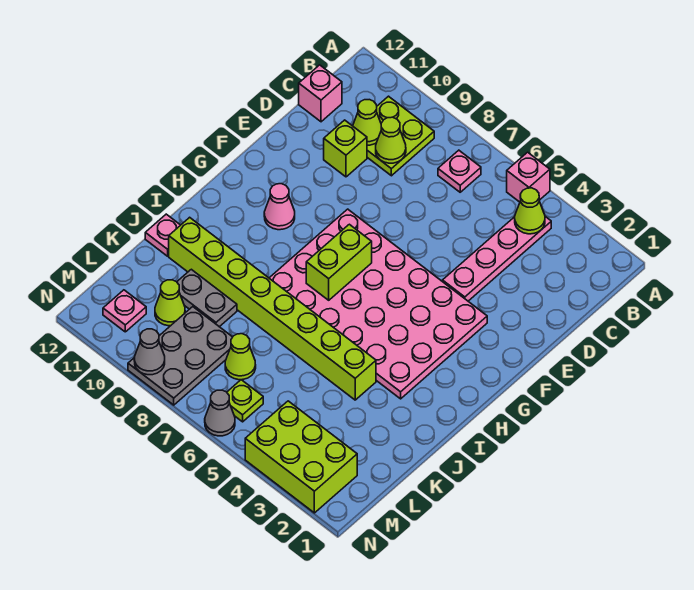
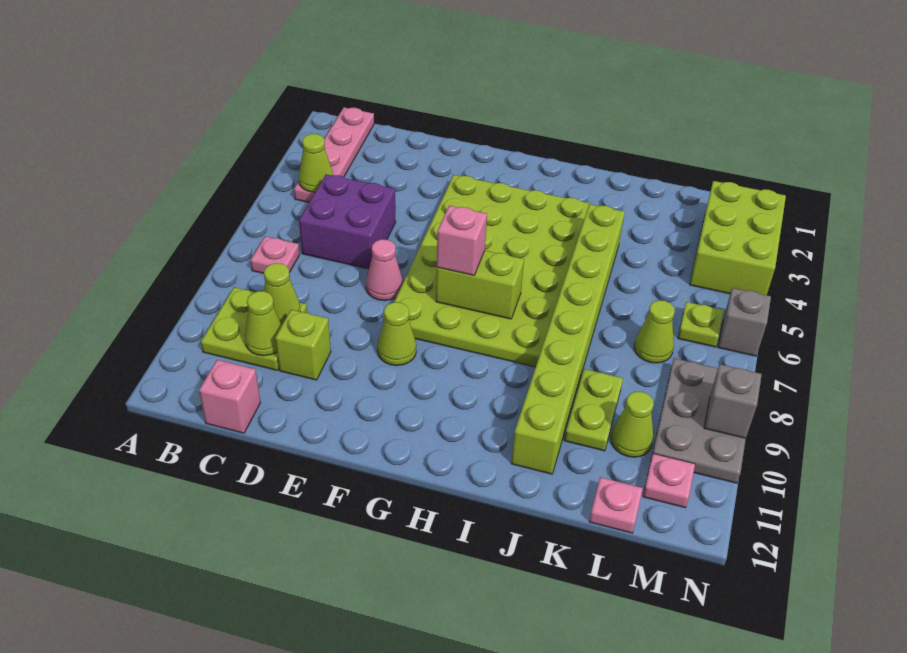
pink brick A5 level 1 -> pink brick G7 level 3
pink plate B4:E4 level 1 -> pink plate B1:B4 level 1
none -> purple brick C5:D6 level 1
pink plate F3:I8 level 1 -> lime plate F3:I8 level 1
none -> lime cone F9 level 1
pink cone G10 level 1 -> pink cone E7 level 1
pink plate J12 level 1 -> pink plate L12 level 1
grey plate K9:K10 level 1 -> lime plate K9:K10 level 1
grey plate L8:N9 level 1 -> grey plate M8:N10 level 1
grey cone N6 level 1 -> grey brick N6 level 1
grey cone N9 level 2 -> grey brick N9 level 2

